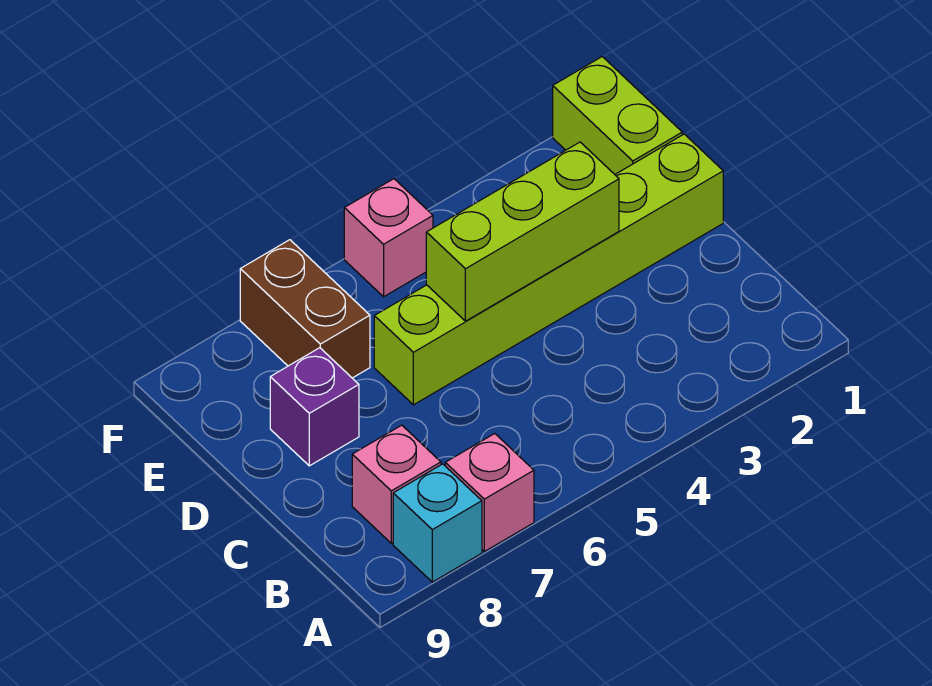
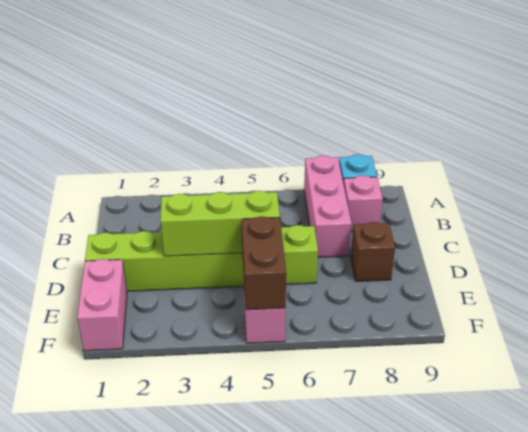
pink brick A7 level 1 -> pink brick A7:C7 level 1
purple brick D8 level 1 -> brown brick D8 level 1
lime brick E1:F1 level 1 -> pink brick E1:F1 level 1
brown brick E7:F7 level 1 -> brown brick E5:F5 level 2

